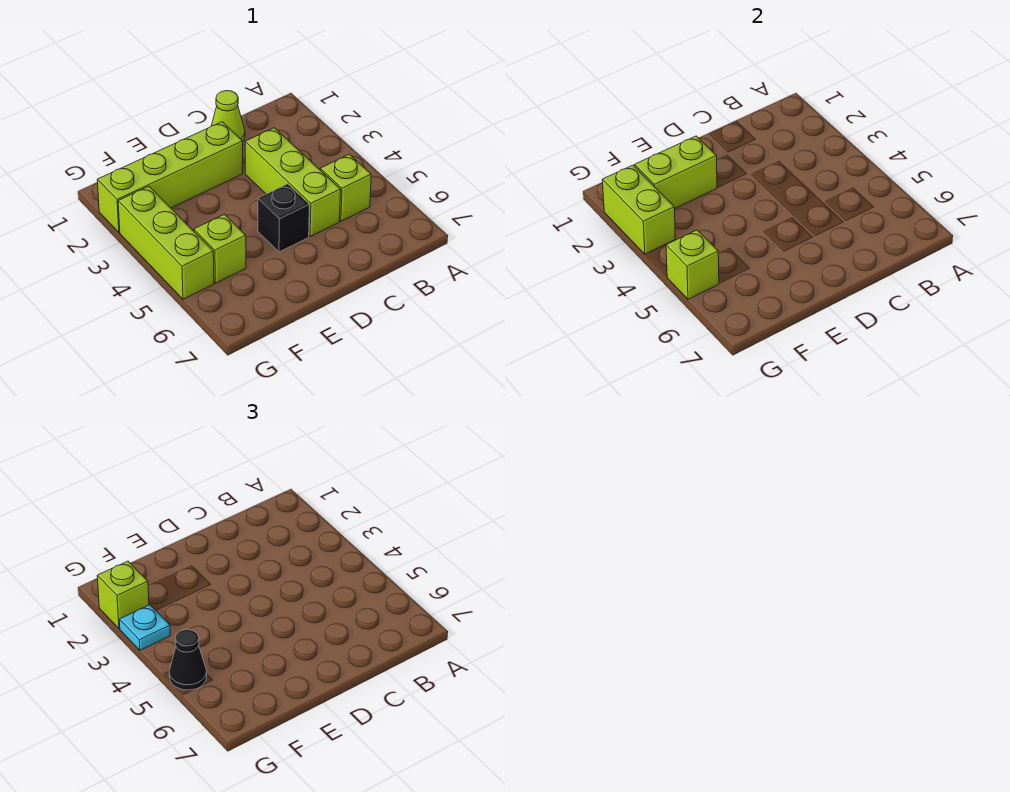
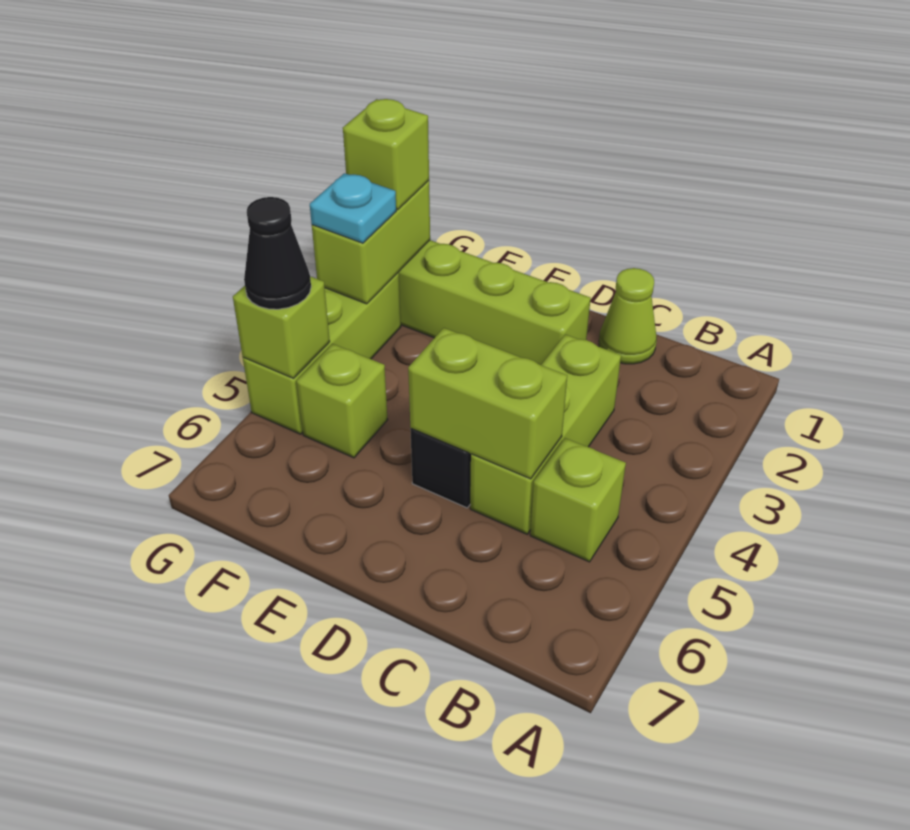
lime brick E2:F2 level 2 -> lime brick C5:D5 level 2

